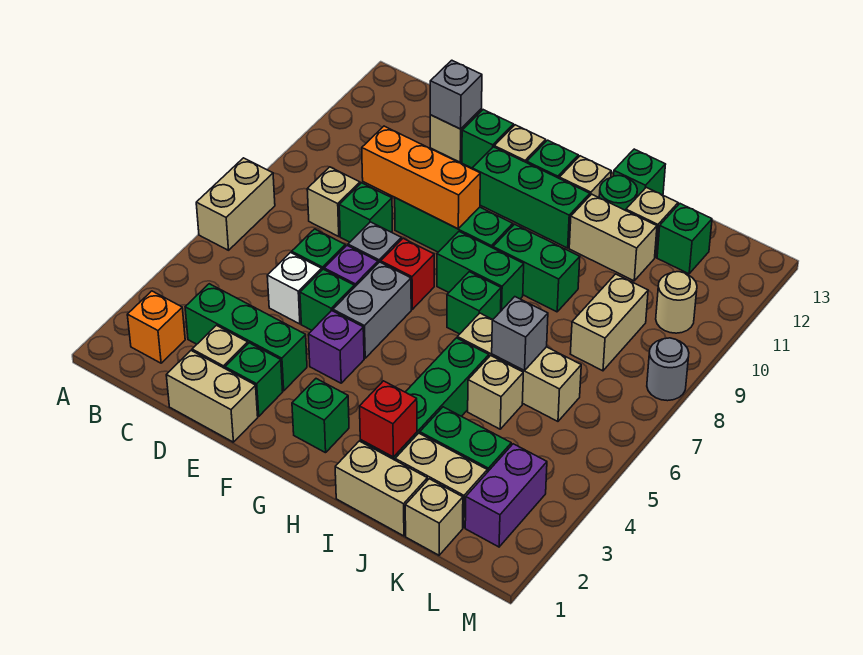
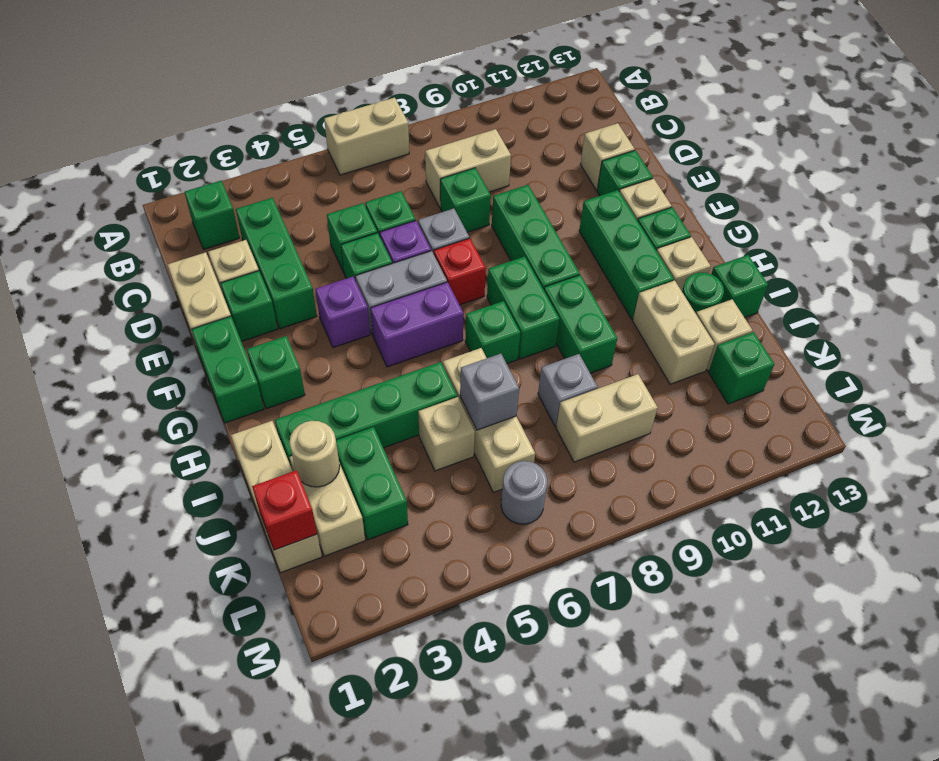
orange brick B2 level 1 -> green brick B2 level 1
tan brick C8 level 1 -> tan brick C8:C9 level 1
white brick D5 level 1 -> green brick D5 level 1
orange brick D9:F9 level 2 -> none
grey brick D12 level 2 -> grey brick J8 level 1
none -> green brick F1:G1 level 1
red brick I2 level 2 -> red brick K1 level 2
purple brick L2:L3 level 1 -> purple brick G5:G6 level 1
tan round brick L10 level 1 -> tan round brick J2 level 2
grey round brick M8 level 1 -> grey round brick L6 level 1

